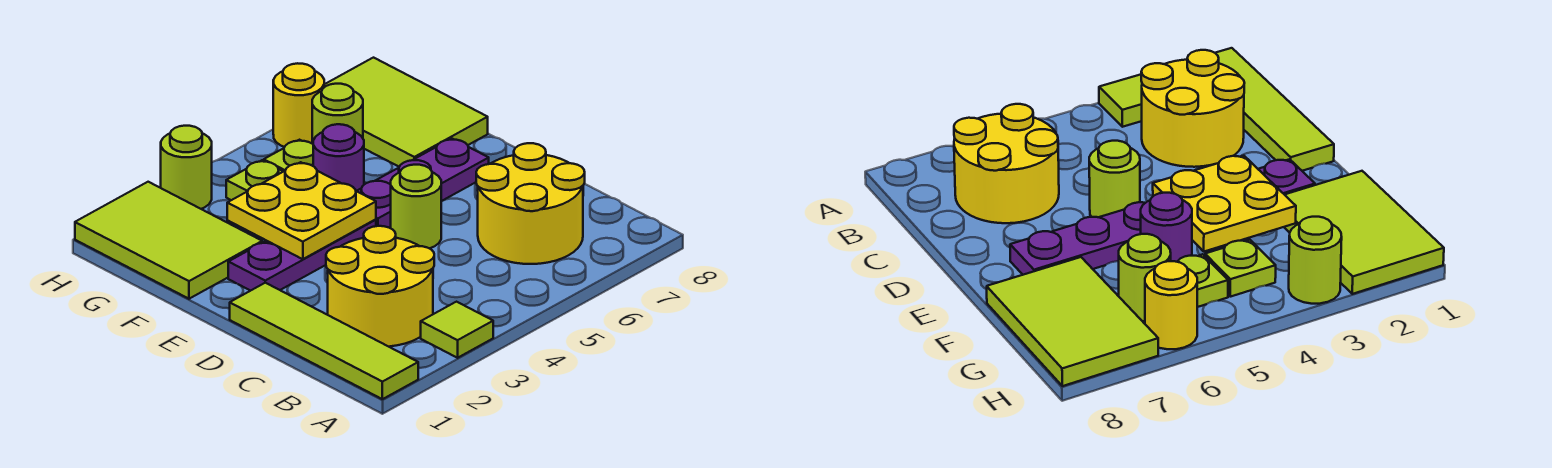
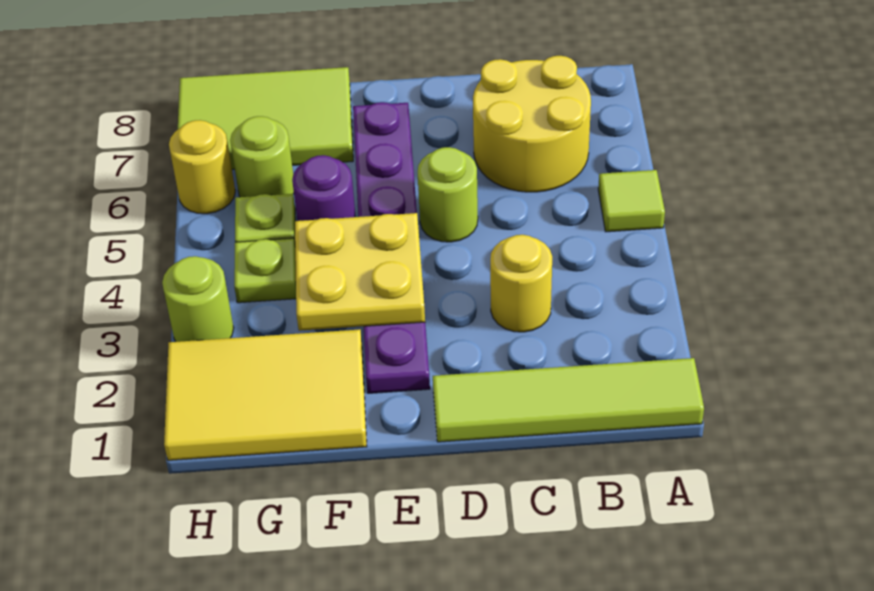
lime tile A3 level 1 -> lime tile A5 level 1
yellow round brick B2:C3 level 1 -> yellow round brick C3 level 1
lime tile F1:H2 level 1 -> yellow tile F1:H2 level 1

